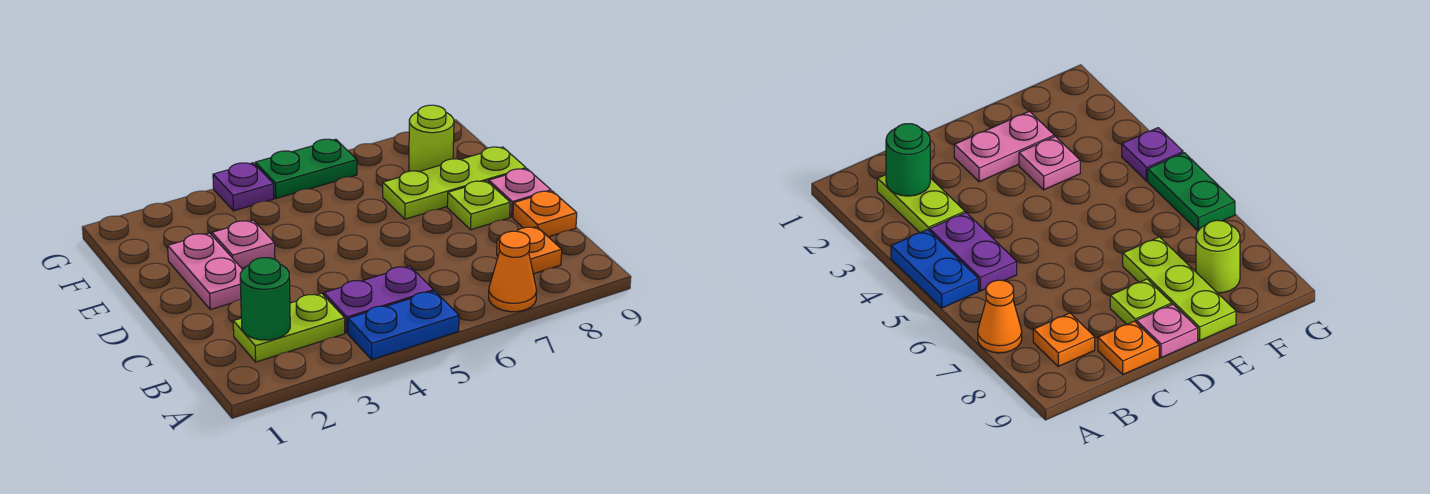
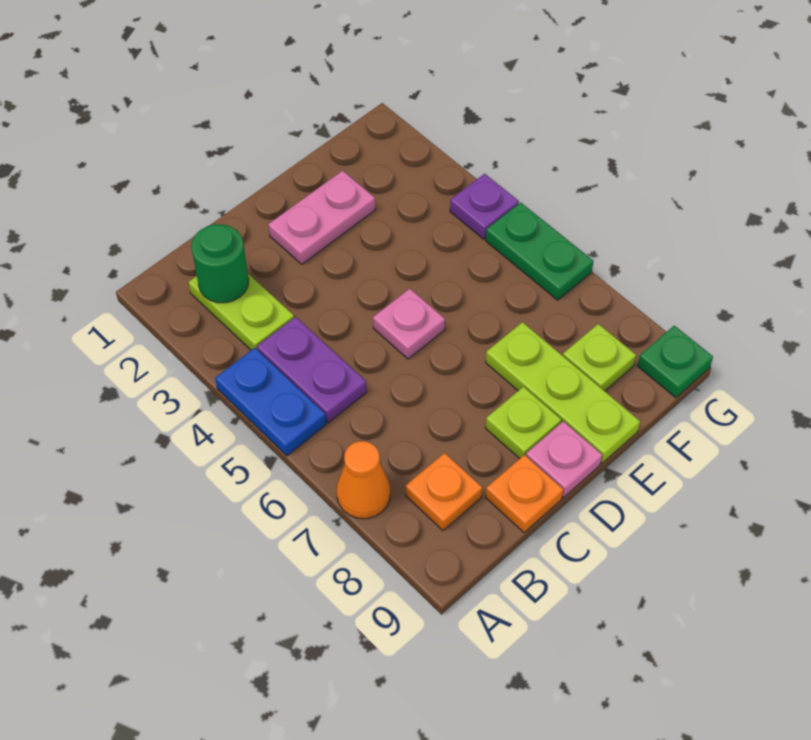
pink plate E3 level 1 -> pink plate D5 level 1
lime round brick F8 level 1 -> lime plate F8 level 1
none -> green plate G9 level 1

